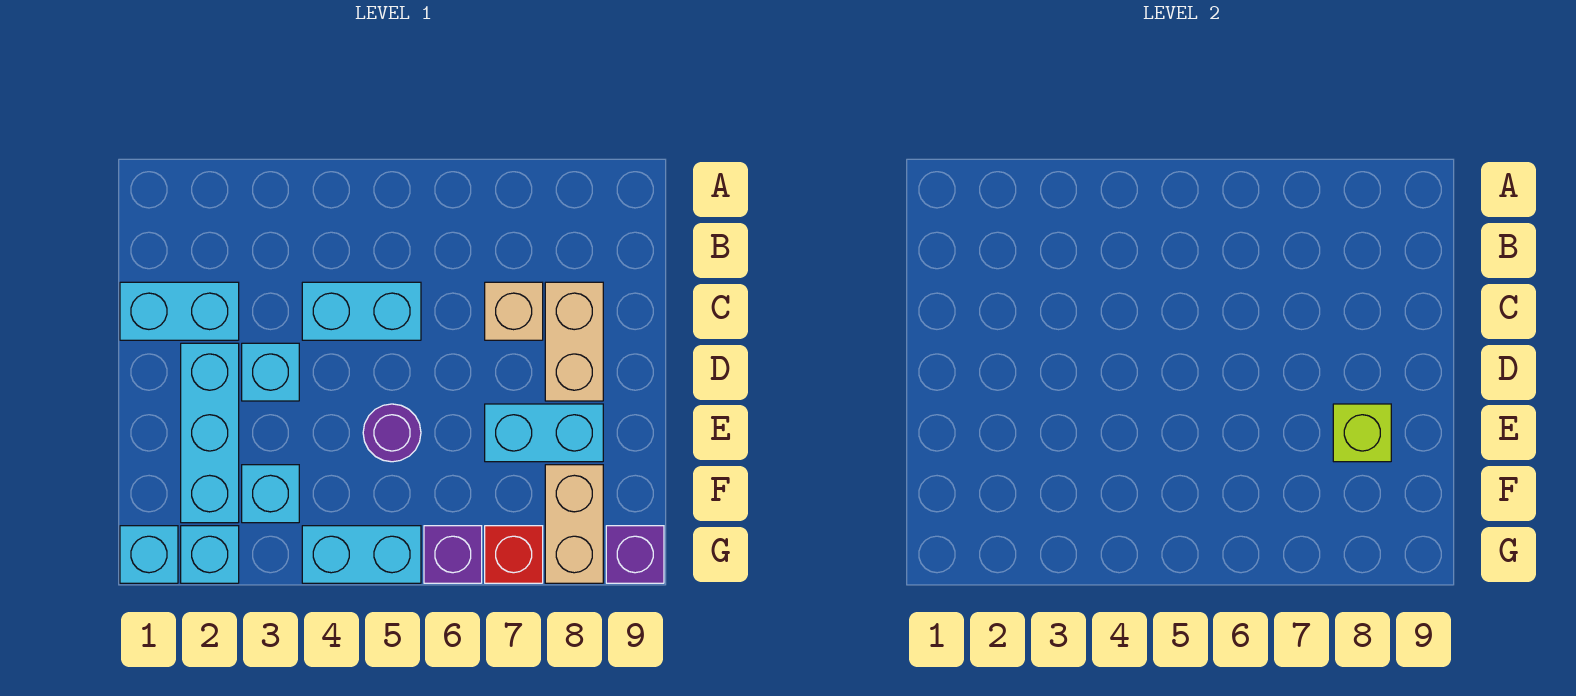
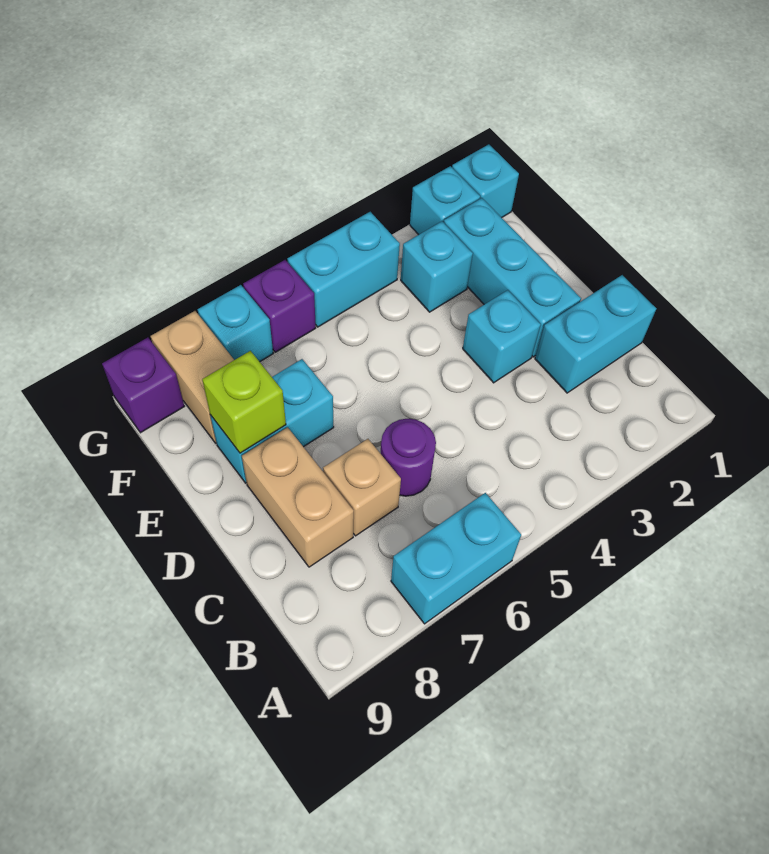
cyan brick C4:C5 level 1 -> cyan brick A6:A7 level 1
purple round brick E5 level 1 -> purple round brick C6 level 1
red brick G7 level 1 -> cyan brick G7 level 1

